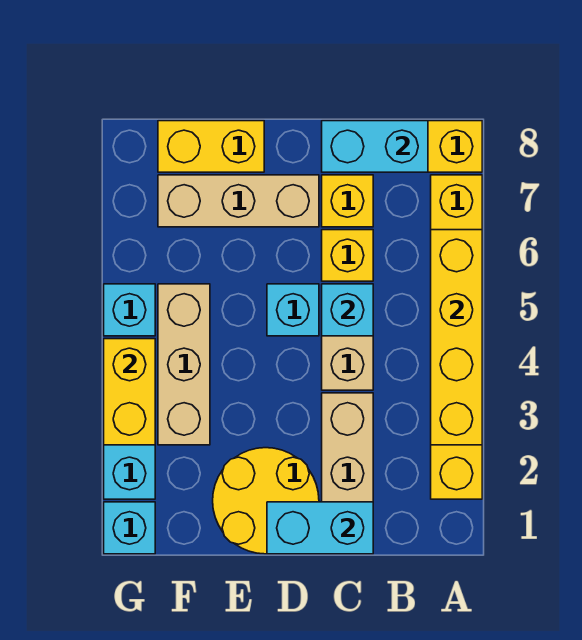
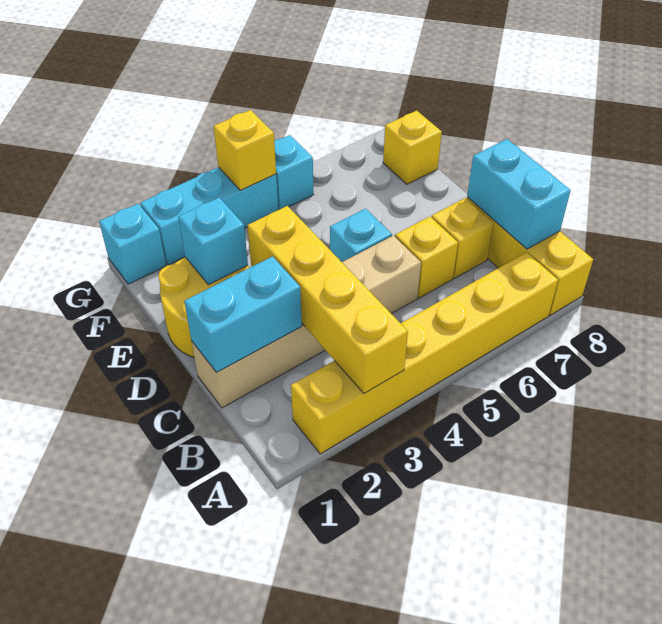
yellow brick A3:A6 level 2 -> yellow brick A3:D3 level 2
cyan brick C1:D1 level 2 -> cyan brick C1:C2 level 2
cyan brick C5 level 2 -> cyan brick E2 level 2
tan brick D7:F7 level 1 -> none
yellow brick E8:F8 level 1 -> yellow brick F8 level 1
tan brick F3:F5 level 1 -> none
yellow brick G3:G4 level 2 -> yellow brick G4 level 2

